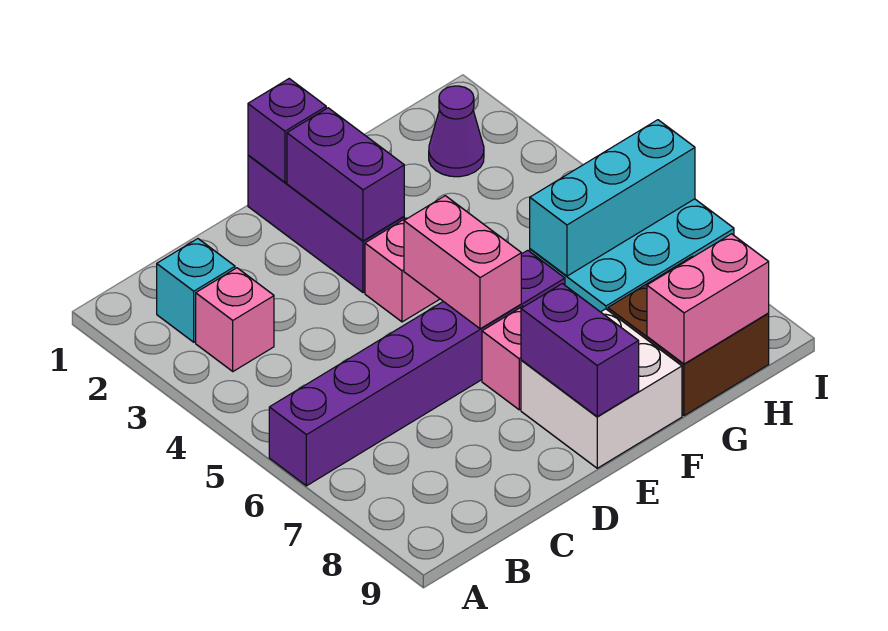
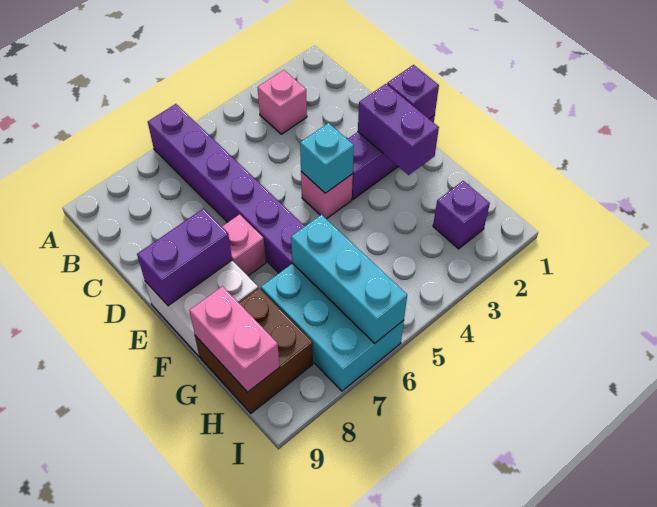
cyan brick B2 level 1 -> cyan brick E4 level 2
purple brick E2:E3 level 2 -> purple brick E2:F2 level 2
pink brick E5:E6 level 2 -> none
purple cone H2 level 1 -> purple brick H2 level 1

